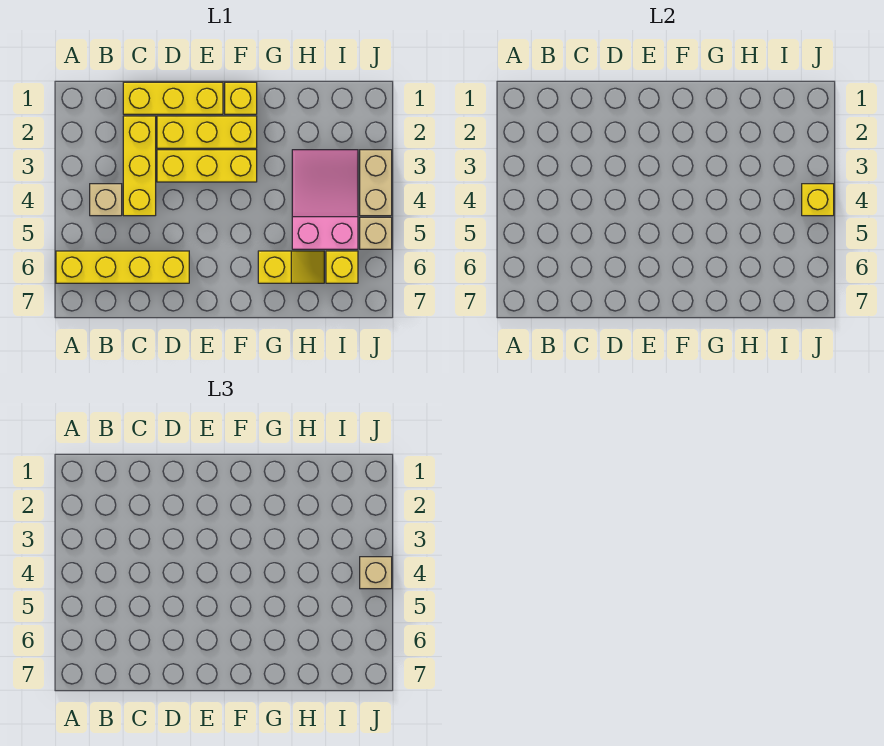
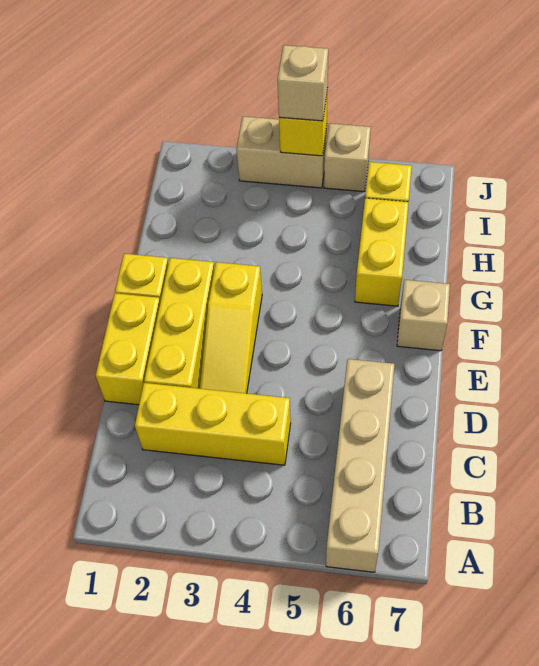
yellow brick A6:D6 level 1 -> tan brick A6:D6 level 1
tan brick B4 level 1 -> tan brick F7 level 1
yellow brick C1:E1 level 1 -> yellow brick D1:E1 level 1
yellow brick D3:F3 level 1 -> yellow slope D3:F3 level 1 top F
yellow slope G6:H6 level 1 top G -> yellow brick G6:H6 level 1
pink slope H3:I5 level 1 top 5 -> none

